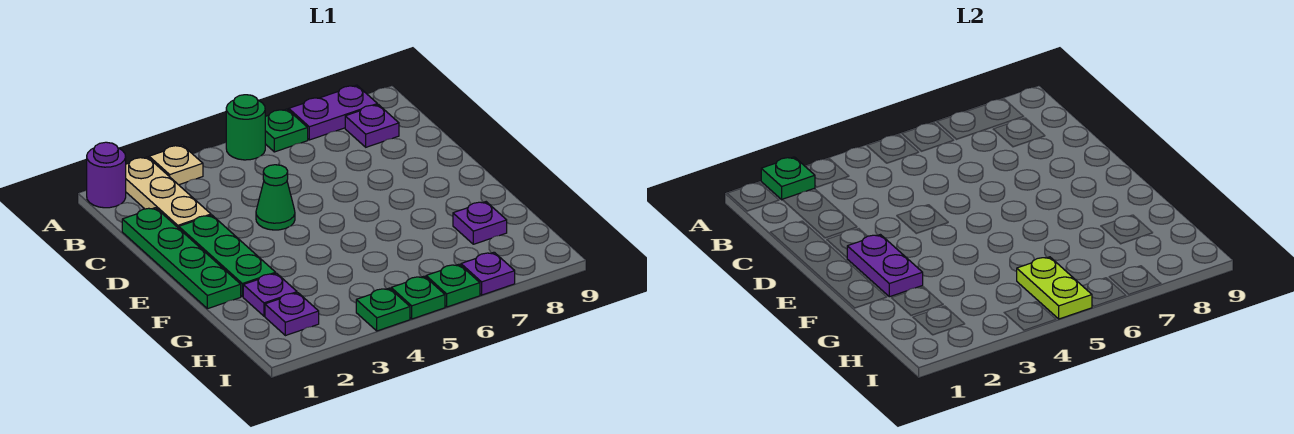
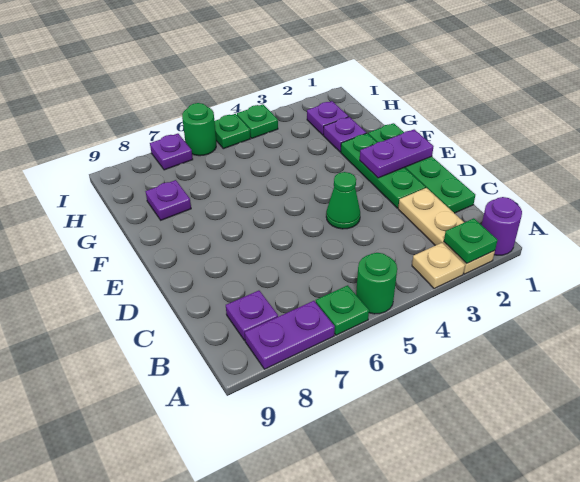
purple plate E2:F2 level 2 -> purple plate E1:E2 level 2
lime plate H5:I5 level 2 -> none
green plate I6 level 1 -> green round brick I6 level 1

